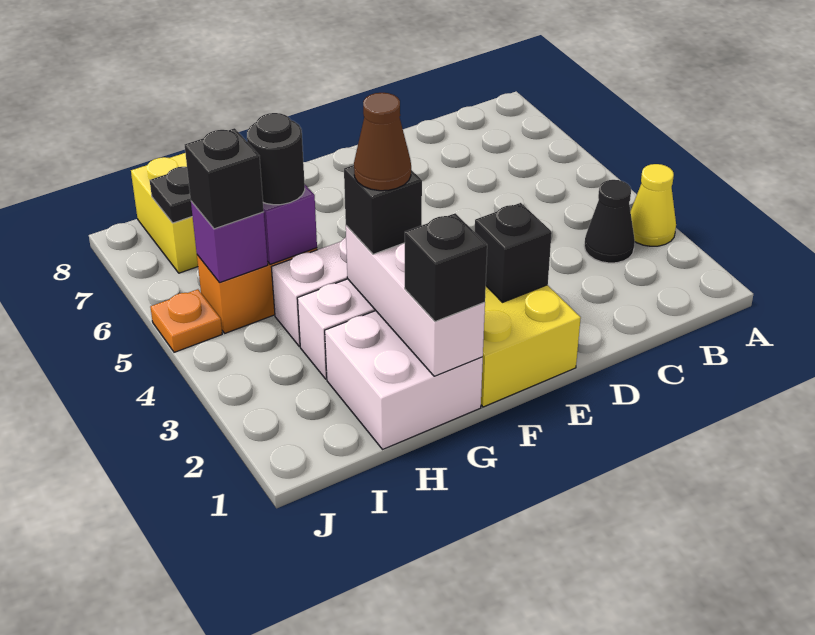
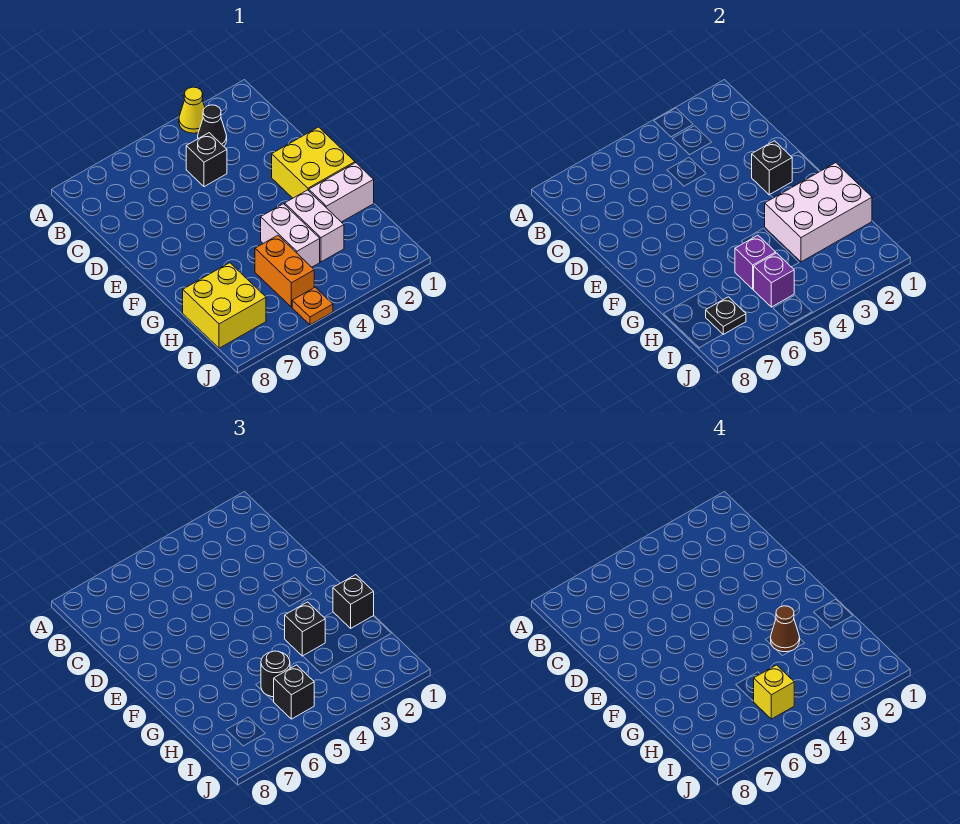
none -> black brick C4 level 1
white brick G1:H2 level 1 -> white brick G1:G2 level 1
white brick G1:G3 level 2 -> white brick G1:H3 level 2
none -> yellow brick I5 level 4

